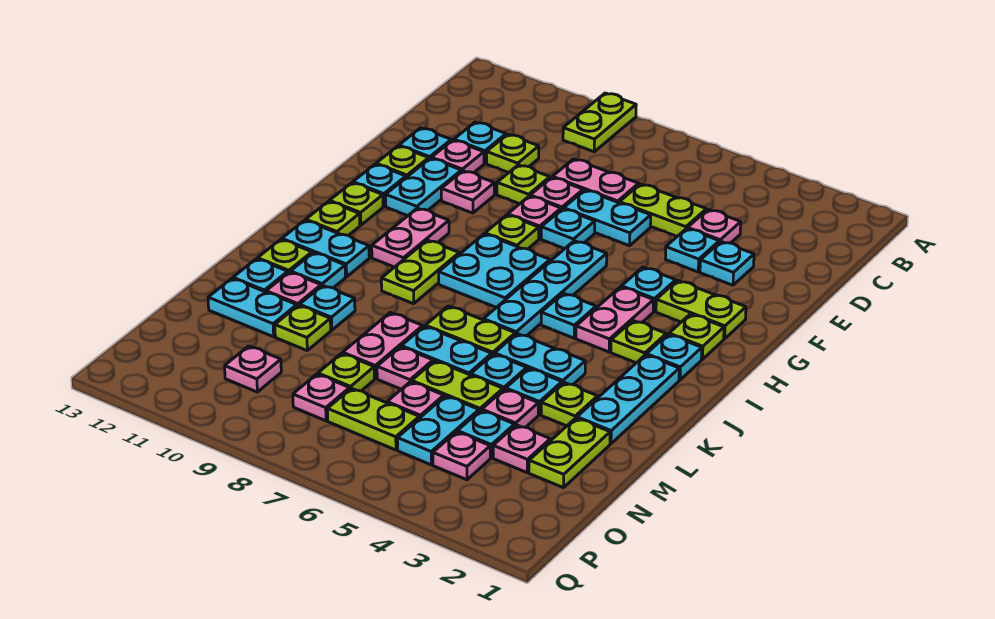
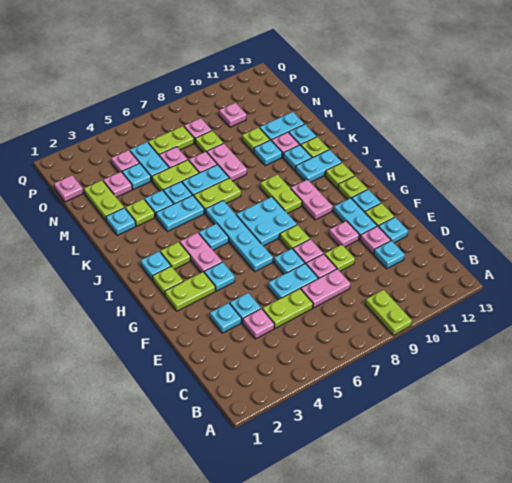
lime plate D10 level 1 -> none
cyan plate J2:L2 level 1 -> cyan plate L2 level 1
pink plate M4 level 1 -> pink plate O1 level 1

